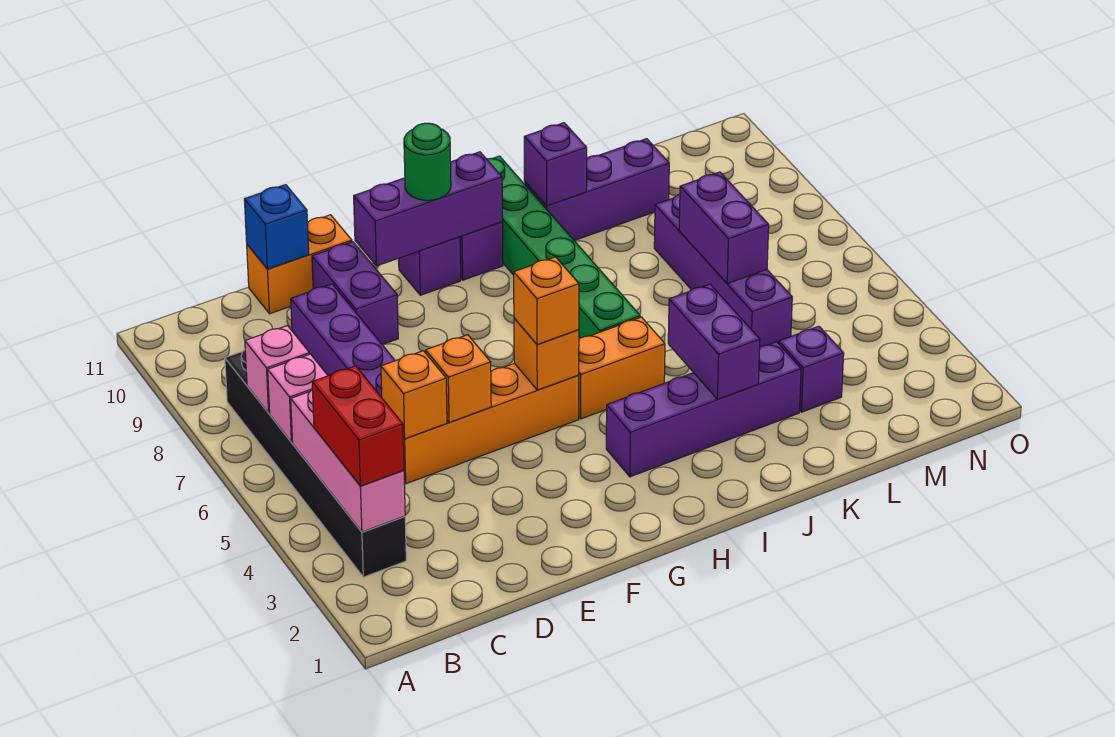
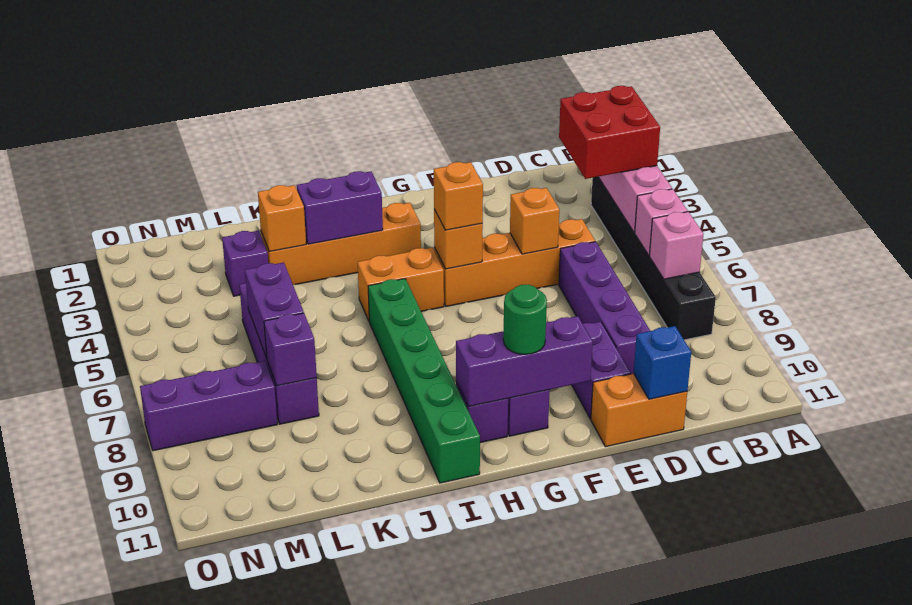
red brick B3:B4 level 3 -> red brick B3:C4 level 3
orange brick D5 level 2 -> orange brick K3 level 2
purple brick H3:K3 level 1 -> orange brick H3:K3 level 1
purple brick J3:J4 level 2 -> purple brick I3:J3 level 2
purple brick J10:L10 level 1 -> purple brick M8:O8 level 1
purple brick J10 level 2 -> purple brick L8 level 2

